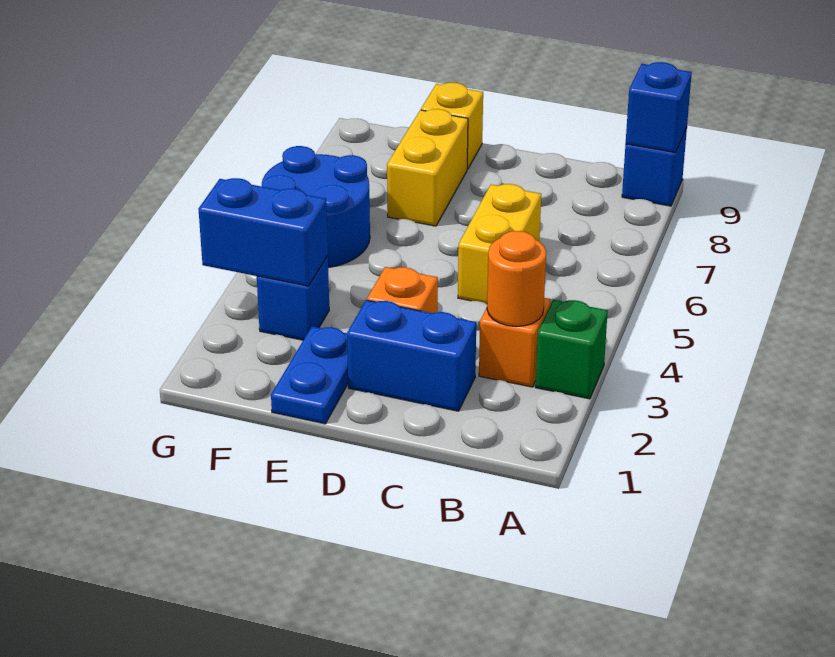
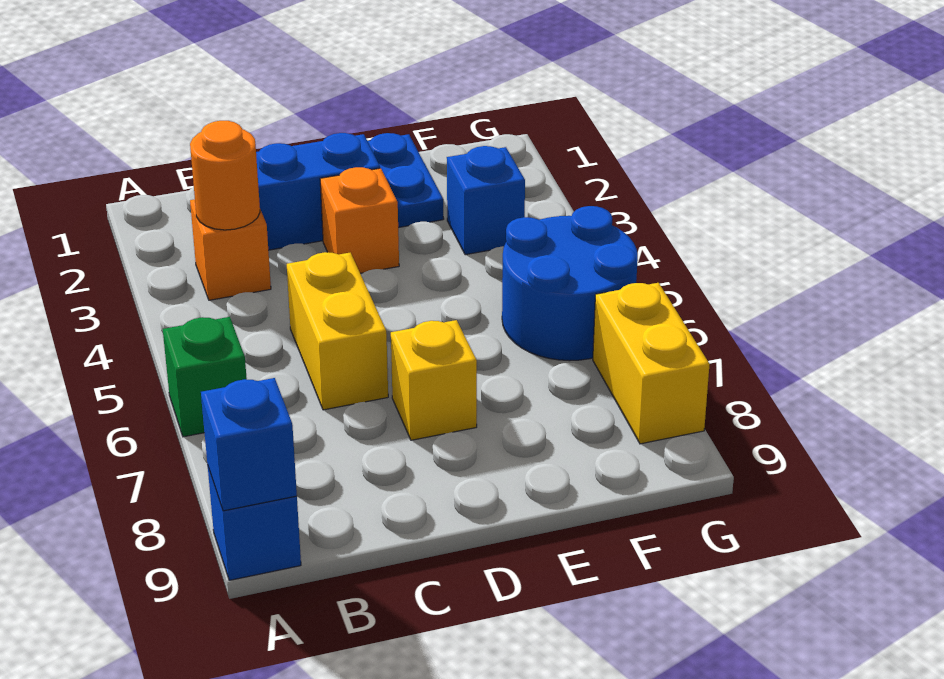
green brick A3 level 1 -> green brick A6 level 1
yellow brick E7:E8 level 1 -> yellow brick G7:G8 level 1
yellow brick E9 level 1 -> yellow brick D7 level 1
blue brick F3:G3 level 2 -> none

